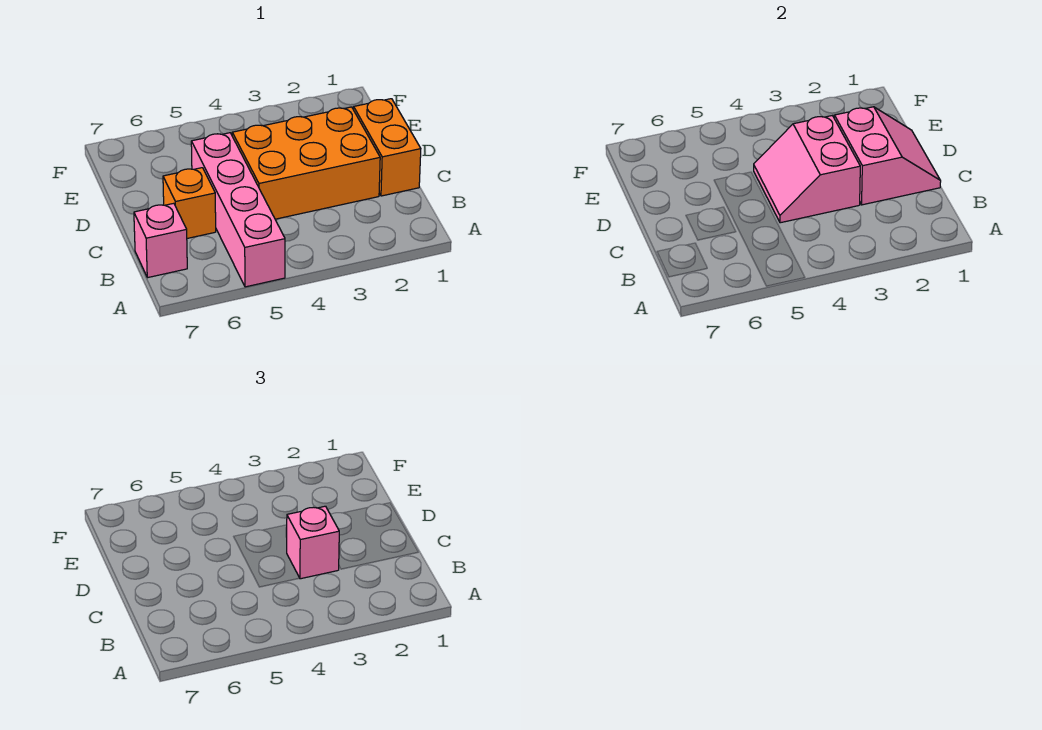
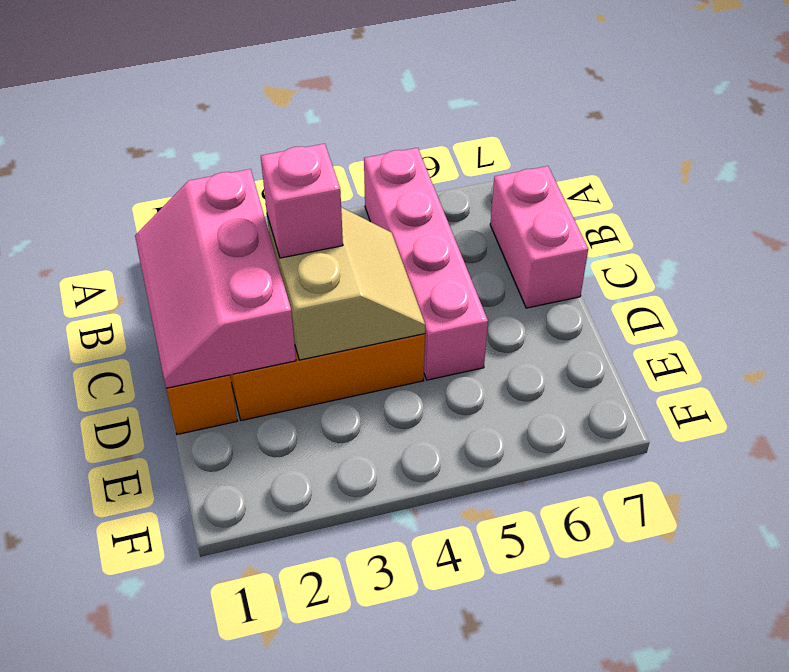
pink brick B7 level 1 -> pink brick B7:C7 level 1
pink slope C1:D2 level 2 top 2 -> pink slope B1:D2 level 2 top 2
pink slope C3:D4 level 2 top 3 -> tan slope C3:D4 level 2 top 3
orange brick C6 level 1 -> none

